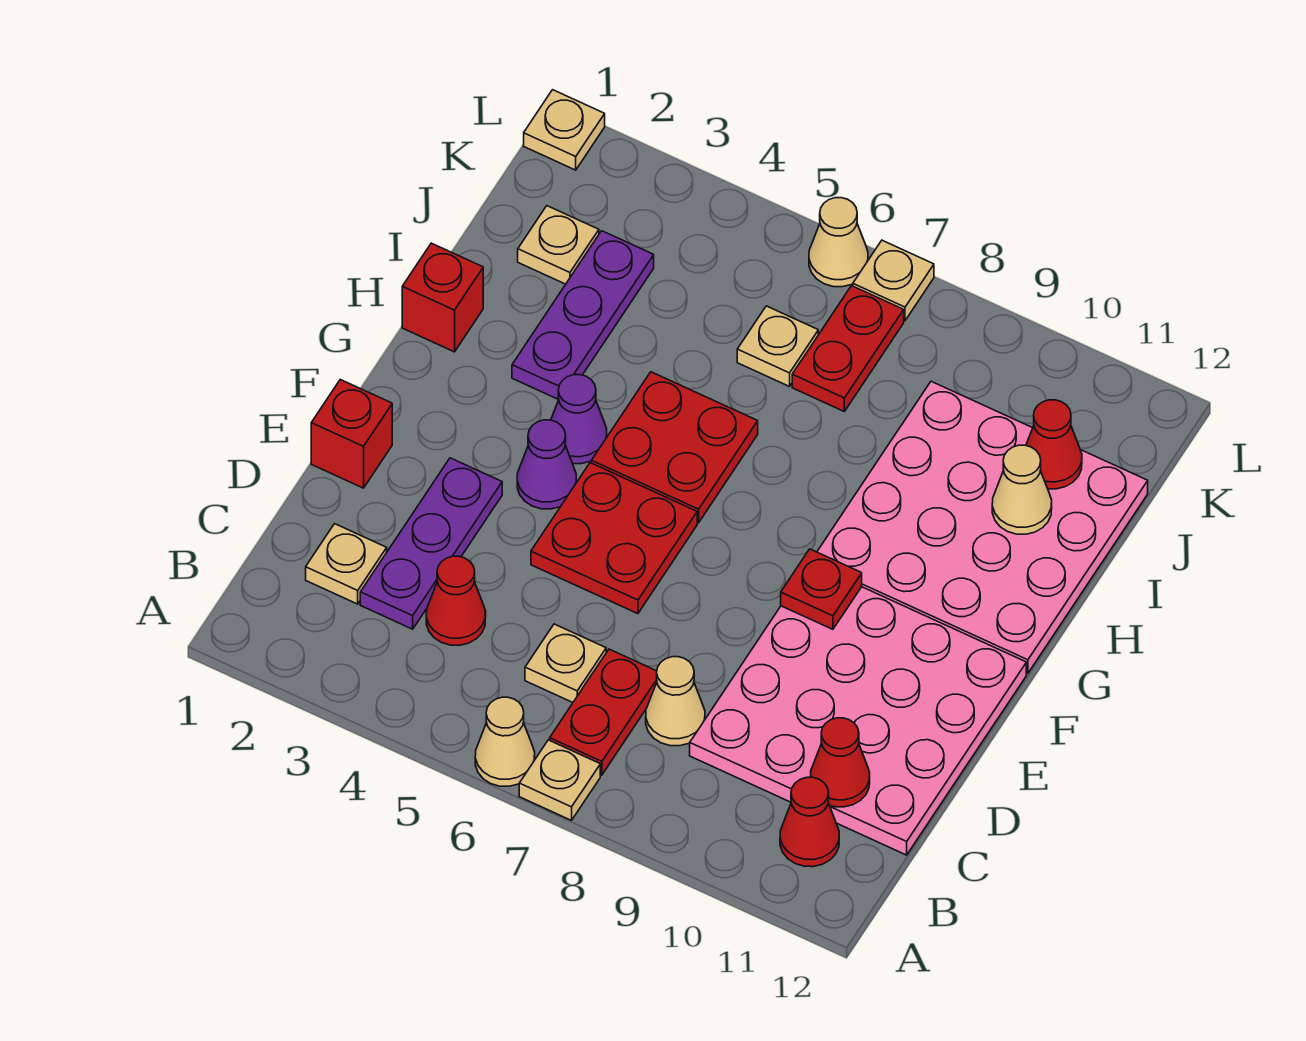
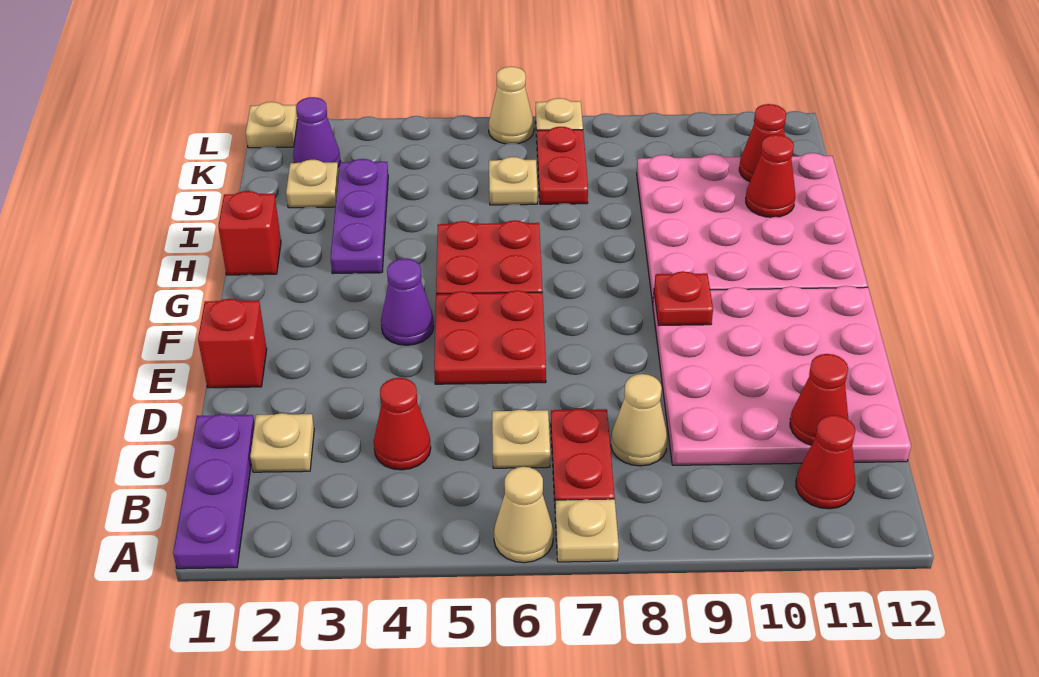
purple plate C3:E3 level 1 -> purple plate A1:C1 level 1
purple cone G4 level 1 -> purple cone K2 level 1
tan cone I11 level 2 -> red cone I11 level 2

